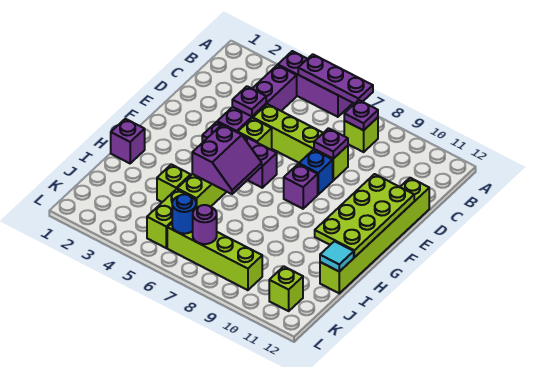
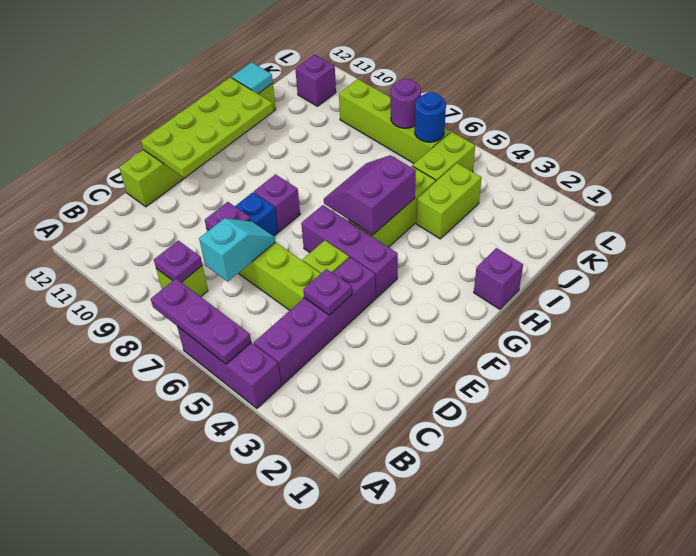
none -> cyan slope C7:D7 level 2 top C
lime brick I4 level 1 -> lime brick I4:J4 level 1
lime brick K11 level 1 -> purple brick K11 level 1

